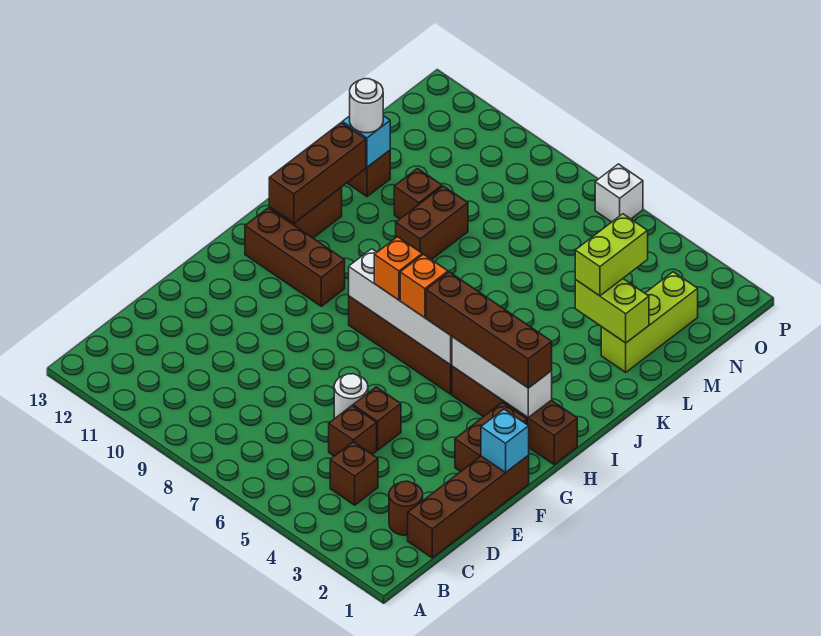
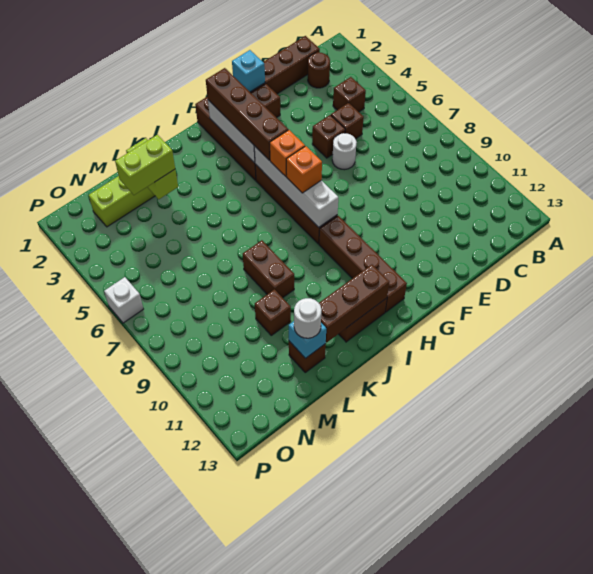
brown brick H10:H12 level 1 -> brown brick H9:H12 level 1
brown brick K9:L9 level 1 -> brown brick K8:K9 level 1

